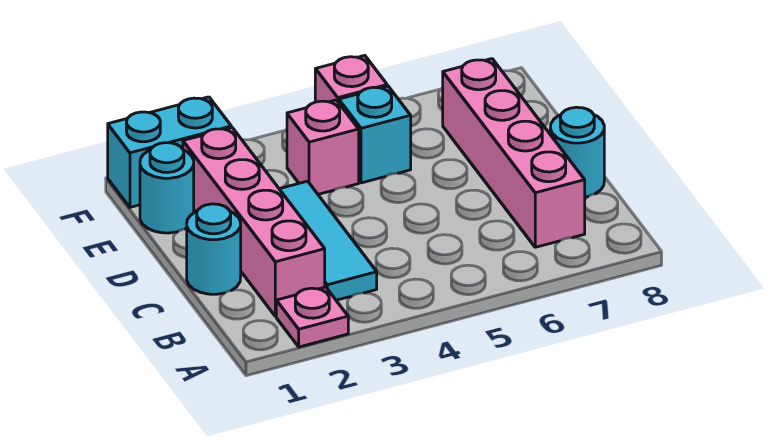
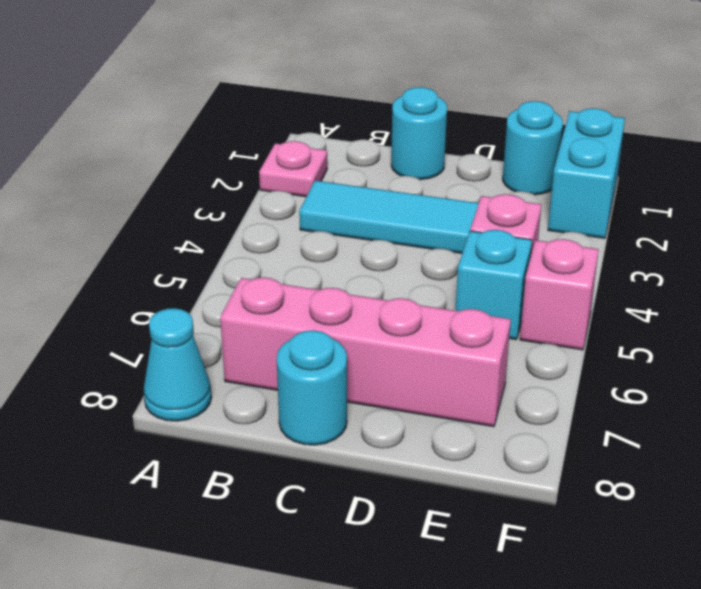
none -> cyan cone A8 level 1
pink brick B2:E2 level 1 -> none

